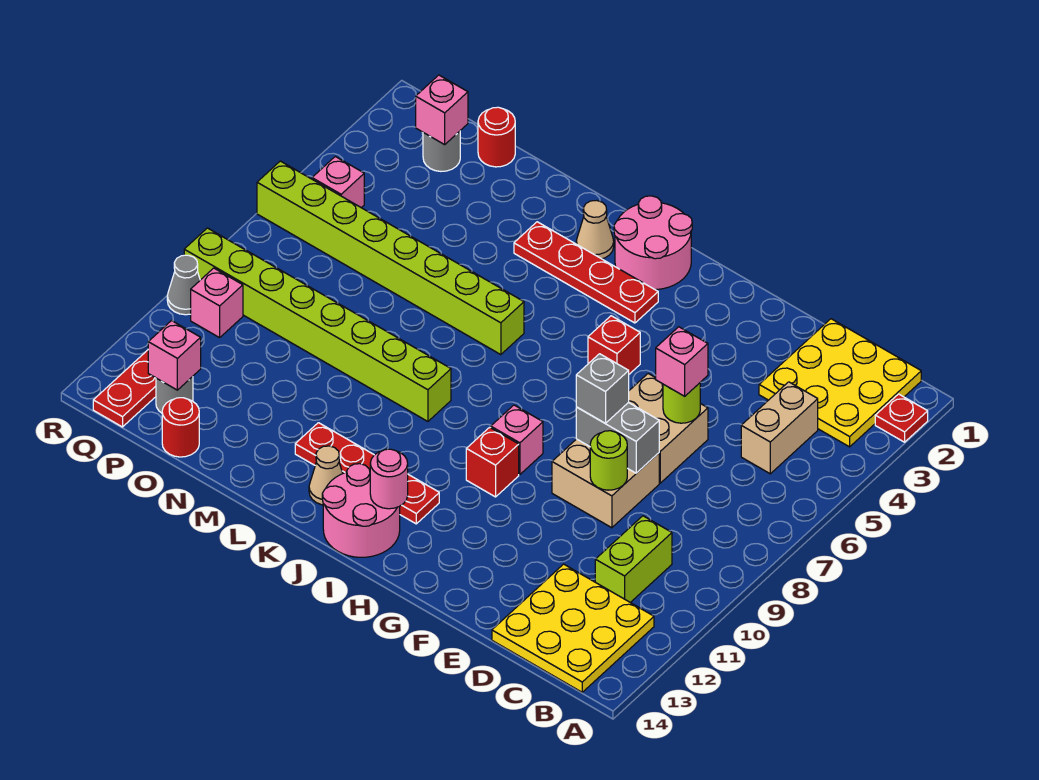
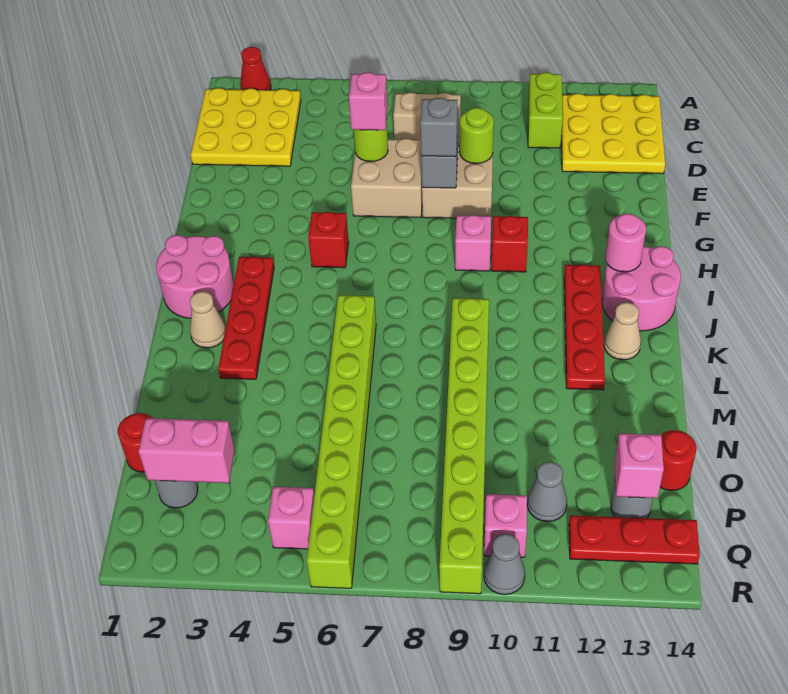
red plate A2 level 1 -> red cone A2 level 1
tan brick C4:C5 level 1 -> tan brick C7:C8 level 1
lime brick C10:C11 level 1 -> lime brick B11:C11 level 1
pink brick P2 level 2 -> pink brick P2:P3 level 2
none -> grey cone P11 level 1

